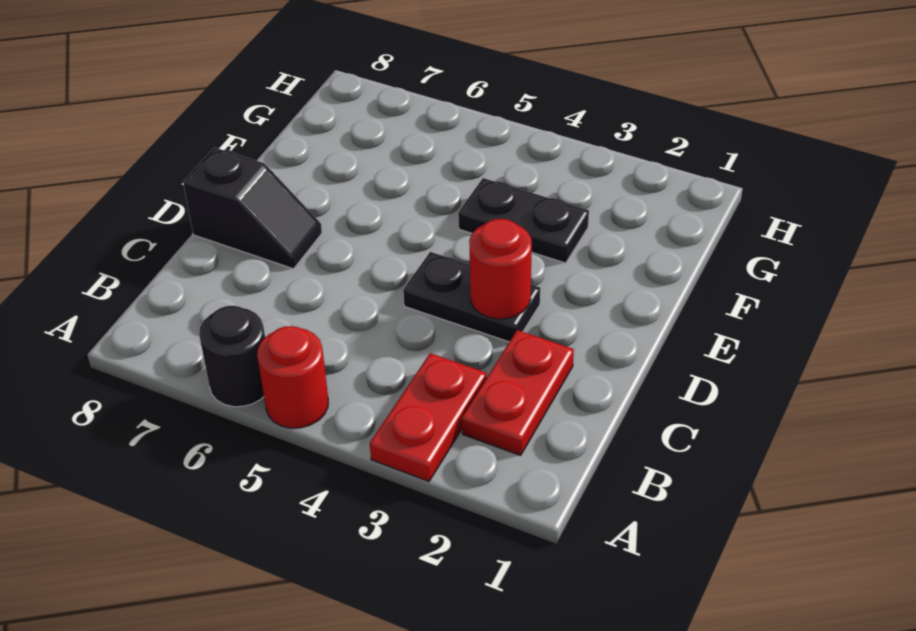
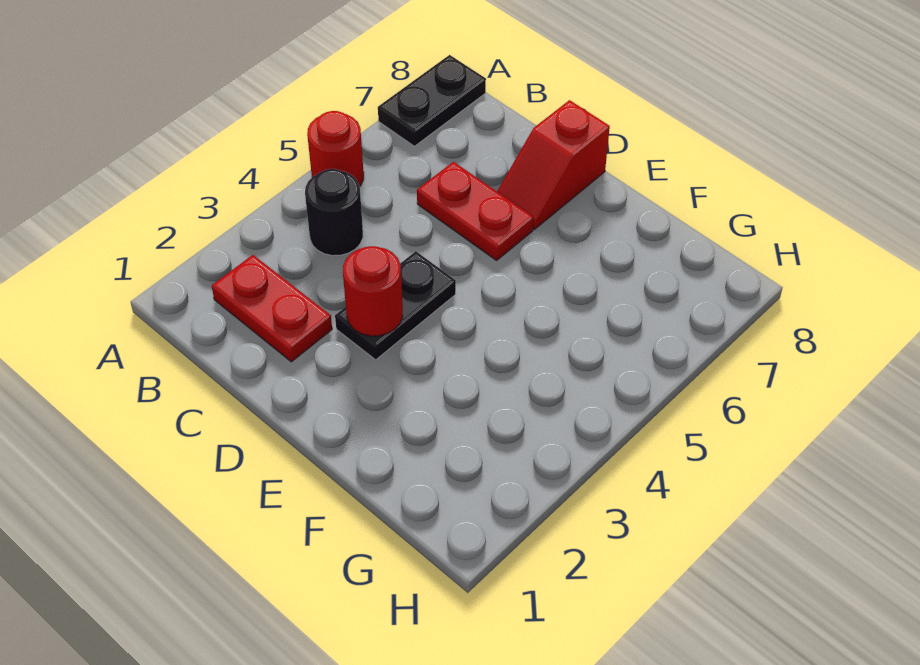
red plate A3:B3 level 1 -> red plate C6:D6 level 1
black round brick A6 level 1 -> black round brick B4 level 1
black slope D7:D8 level 1 top 8 -> red slope D7:D8 level 1 top 8
black plate F3:F4 level 1 -> black plate A7:A8 level 1

